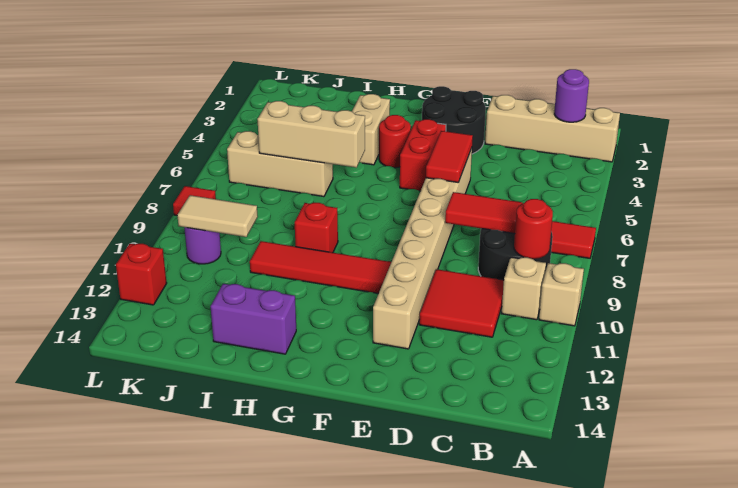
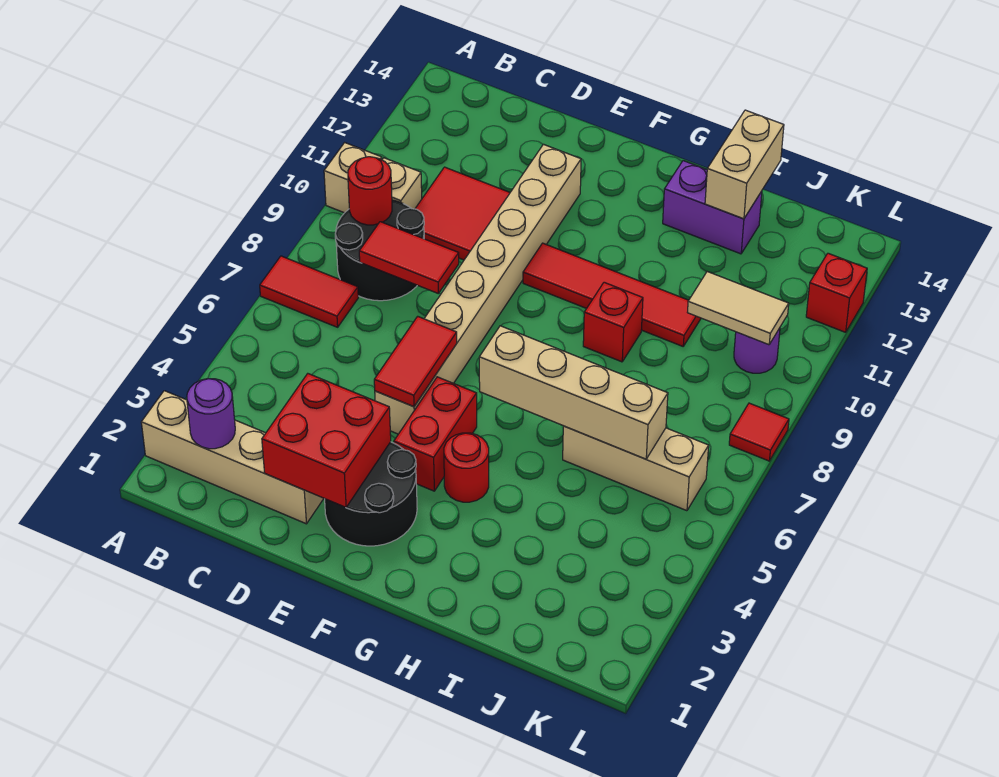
none -> red brick D2:E3 level 2
tan brick H3:H4 level 1 -> tan brick I13:I14 level 2
tan brick H6:J6 level 2 -> tan brick G6:J6 level 2

